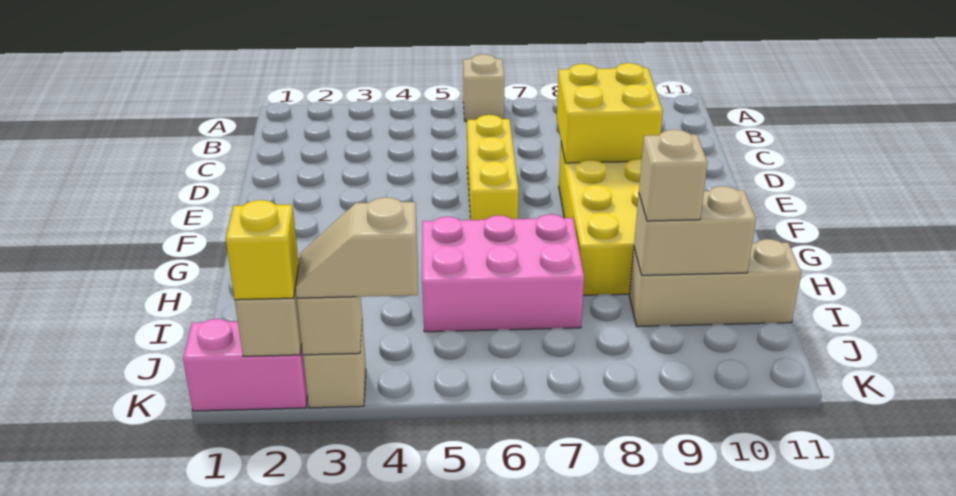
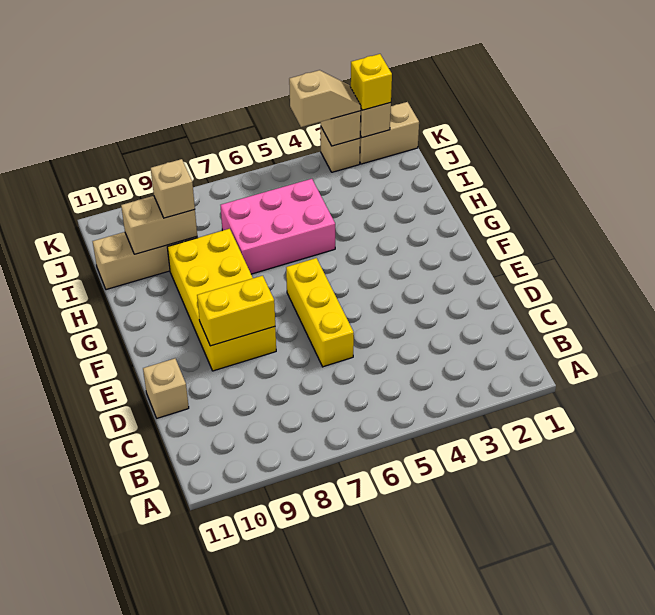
tan brick A6 level 1 -> tan brick D11 level 1
yellow brick D8:E9 level 2 -> yellow brick E8:E9 level 2
pink brick K1:K2 level 1 -> tan brick K1:K2 level 1

